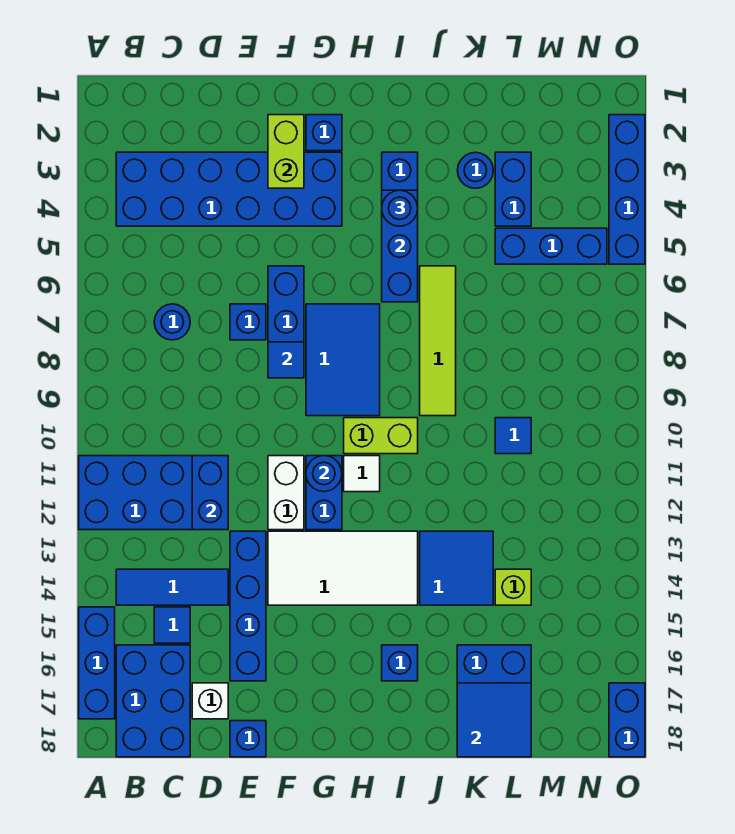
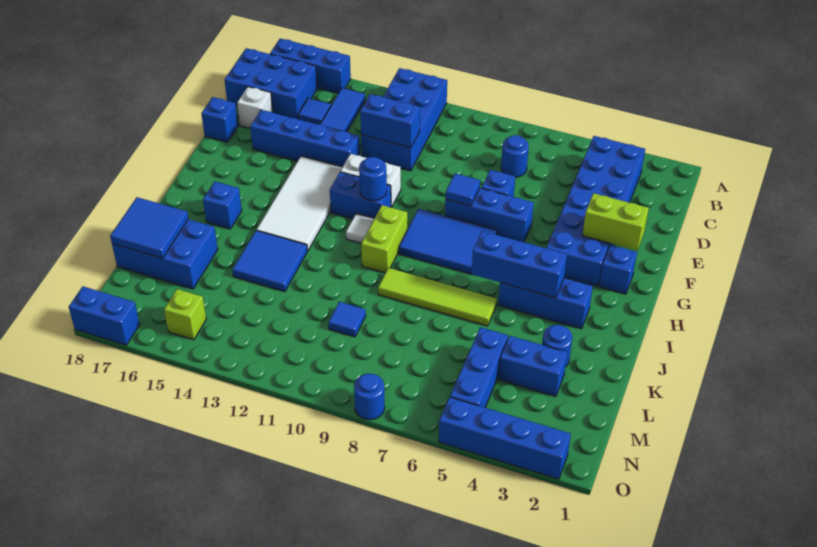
blue round brick I4 level 3 -> blue round brick O8 level 1
lime brick L14 level 1 -> lime brick N15 level 1

